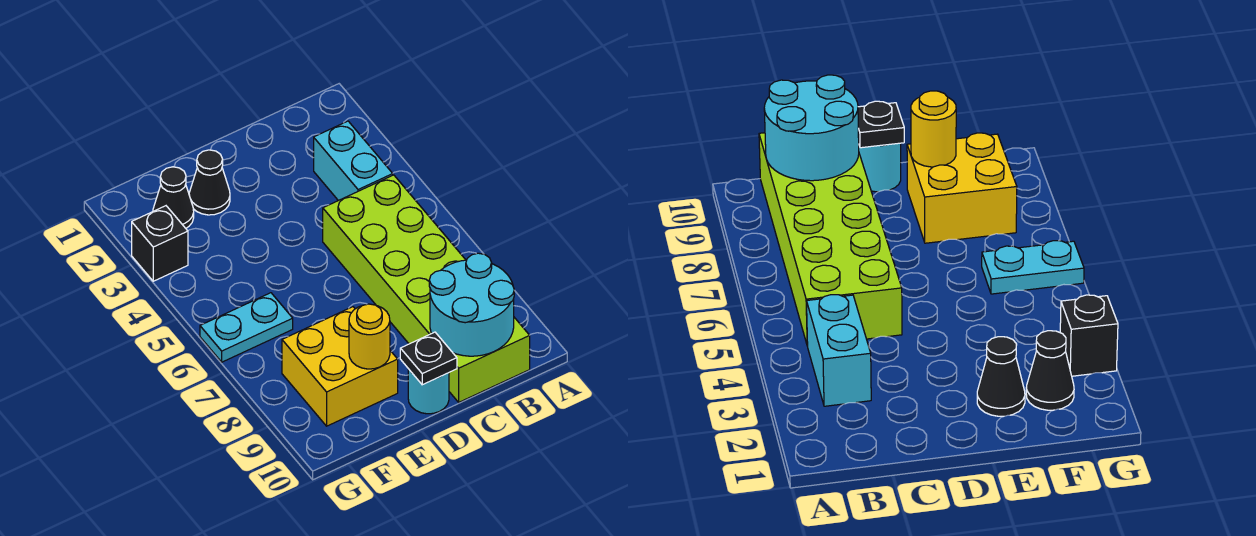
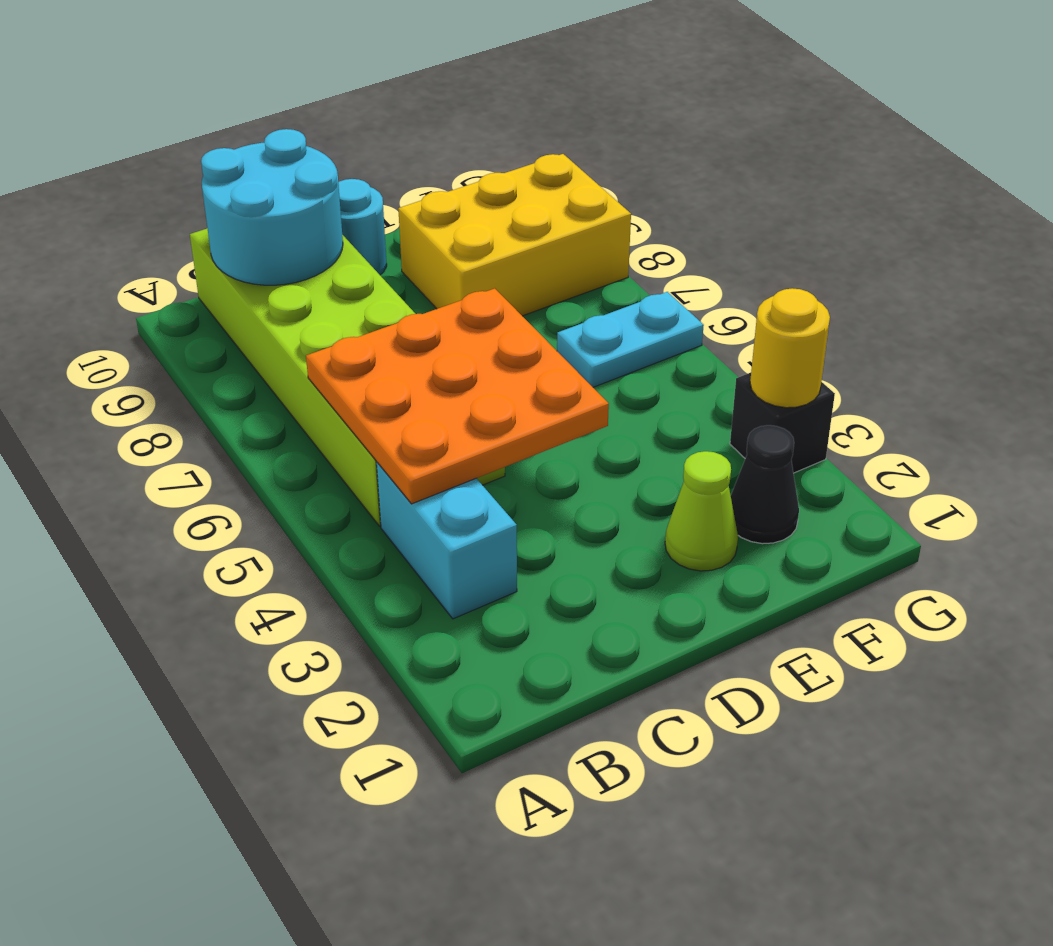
none -> orange plate B4:D6 level 2
black plate D10 level 2 -> none
black cone E2 level 1 -> lime cone E2 level 1
yellow brick E8:F9 level 1 -> yellow brick E8:G9 level 1
yellow round brick E9 level 2 -> yellow round brick G3 level 2

